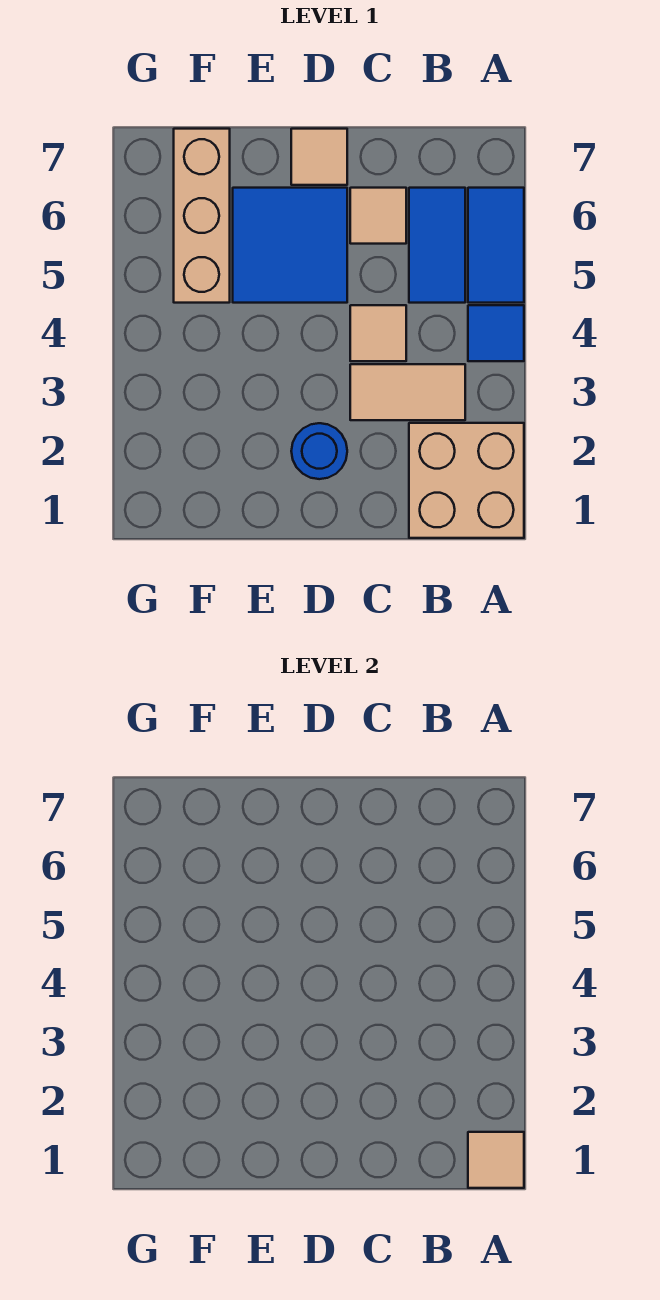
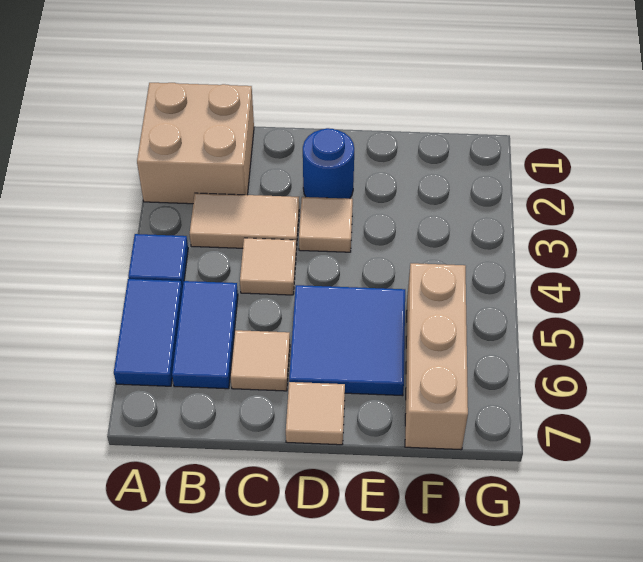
tan tile A1 level 2 -> tan tile D3 level 1

